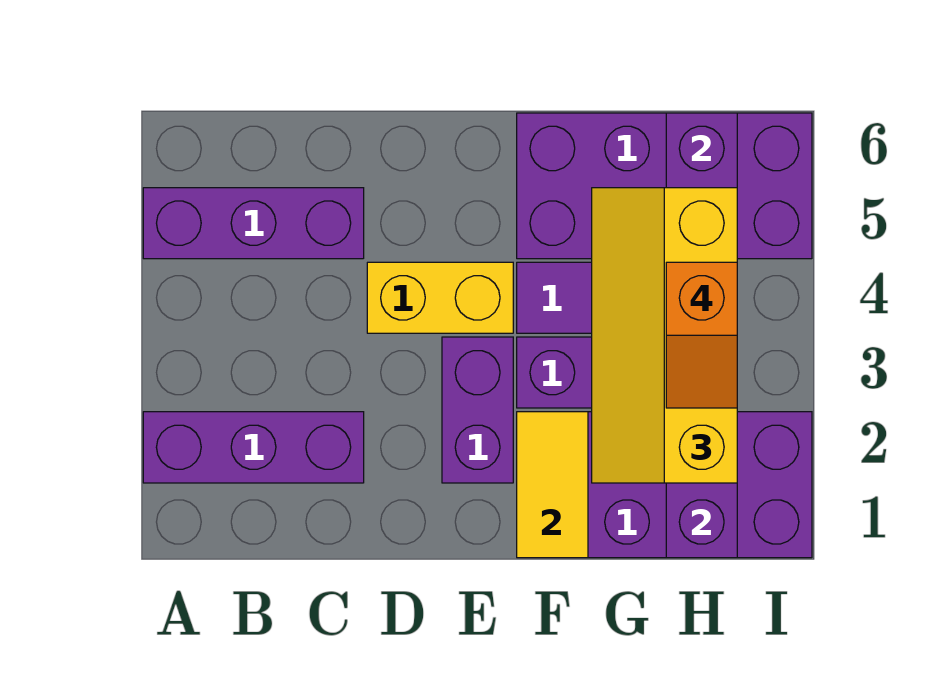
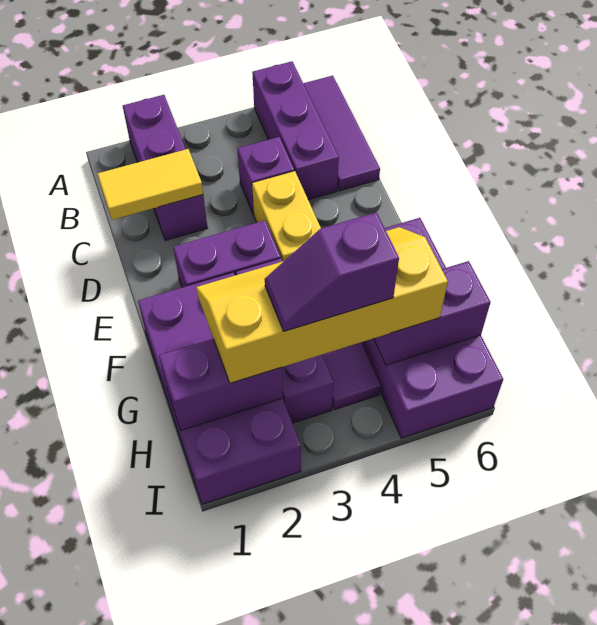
none -> purple tile A6:C6 level 1
none -> purple brick C4 level 1
yellow tile F1:F2 level 2 -> yellow tile C1:C2 level 2
orange slope H3:H4 level 4 top 4 -> purple slope H3:H4 level 4 top 4

